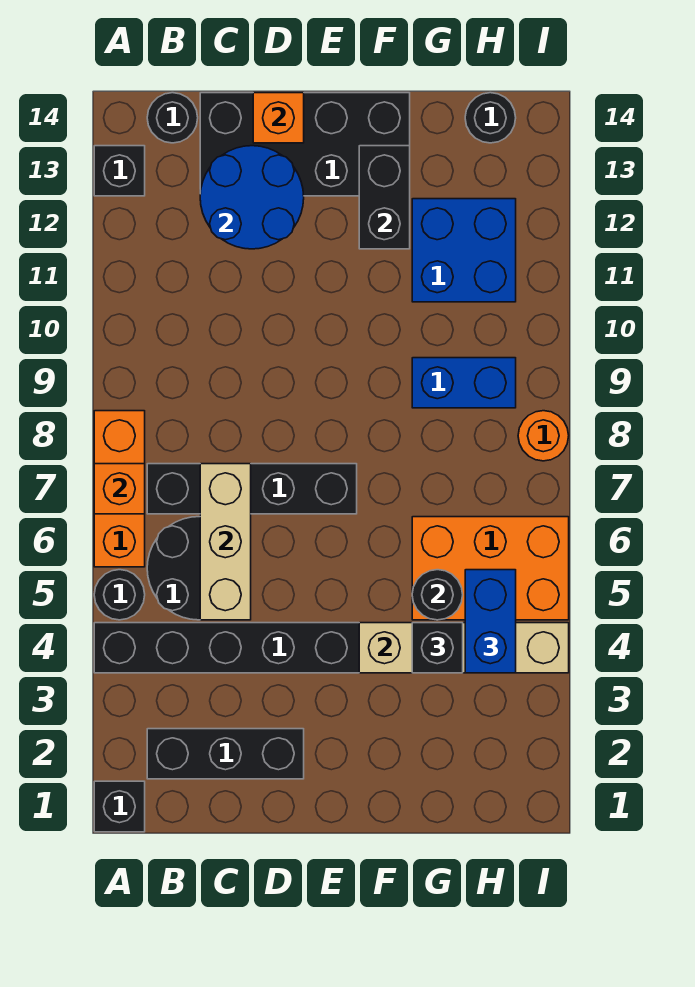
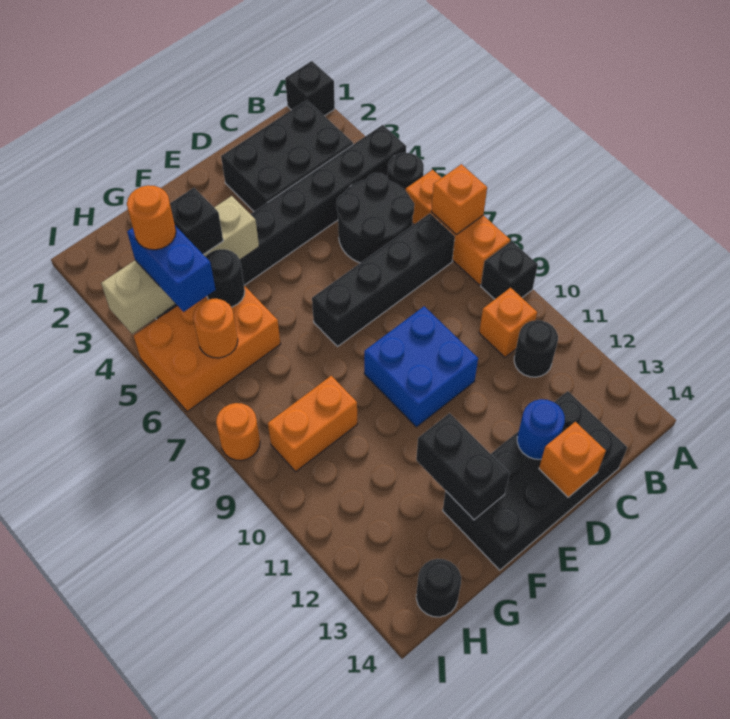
black brick A13 level 1 -> black brick A9 level 1
black brick B2:D2 level 1 -> black brick B2:D3 level 1
none -> orange brick B10 level 1
black round brick B14 level 1 -> black round brick B11 level 1
tan brick C5:C7 level 2 -> none
blue round brick C12:D13 level 2 -> blue round brick D13 level 2
blue brick G9:H9 level 1 -> orange brick G9:H9 level 1
blue brick G11:H12 level 1 -> blue brick D9:E10 level 1
none -> orange round brick H4 level 4
none -> orange round brick H6 level 2

